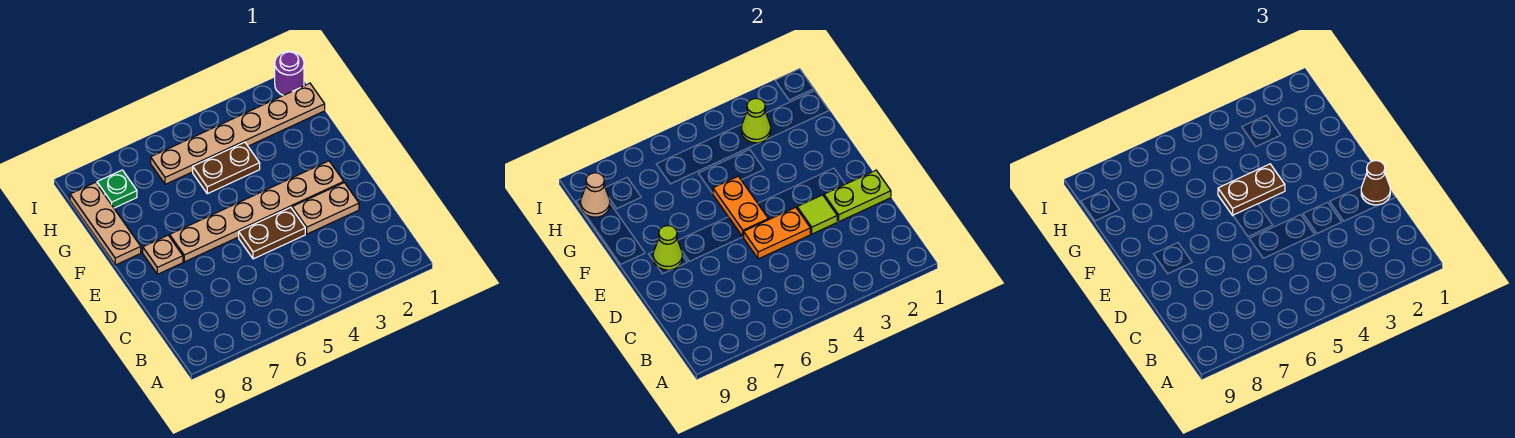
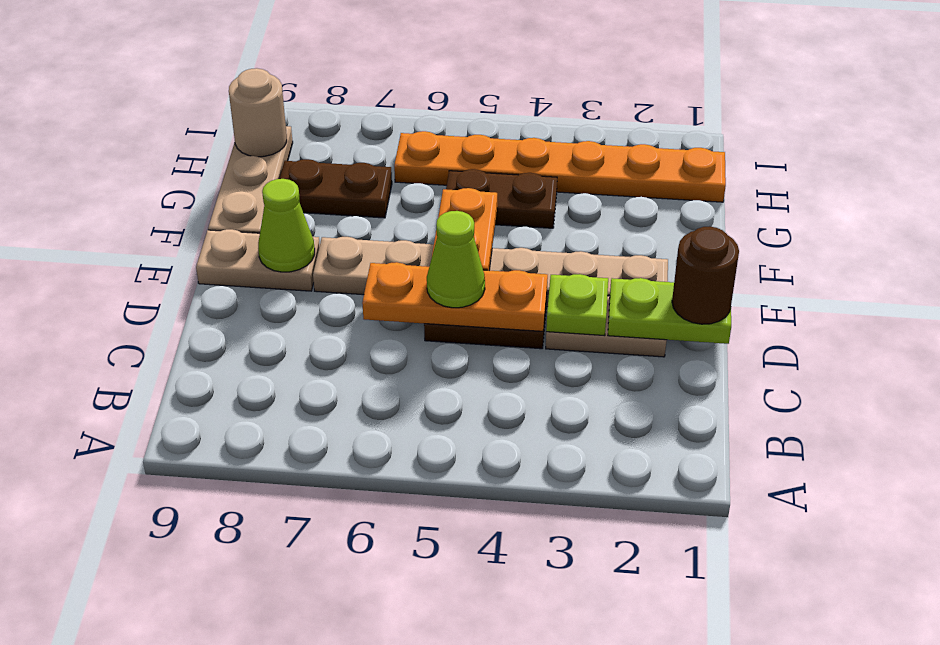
brown cone D1 level 3 -> brown round brick D1 level 3
lime tile D3 level 2 -> lime plate D3 level 2
orange plate D4:D5 level 2 -> orange plate D4:D6 level 2
tan plate E8 level 1 -> tan plate E8:E9 level 1
brown plate F4:F5 level 3 -> brown plate G7:G8 level 1
tan plate H1:H6 level 1 -> orange plate H1:H6 level 1
lime cone H3 level 2 -> lime cone D5 level 3
green plate H8 level 1 -> none
tan cone H9 level 2 -> tan round brick H9 level 2
purple round brick I1 level 1 -> none

